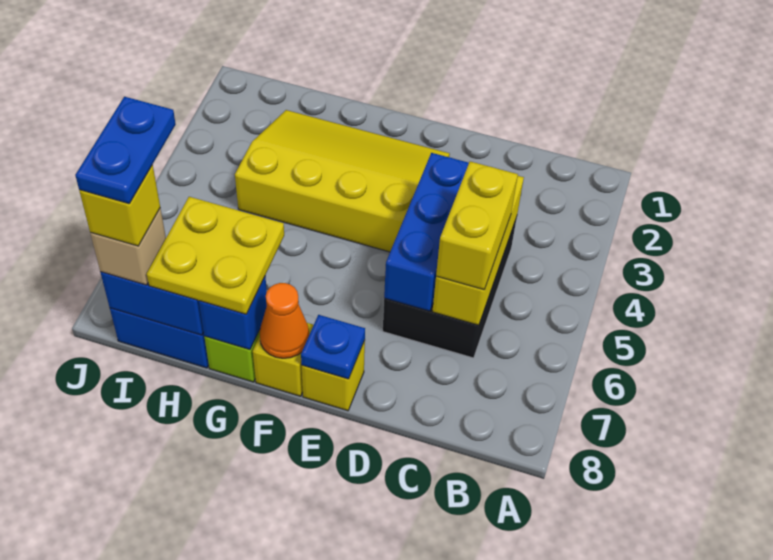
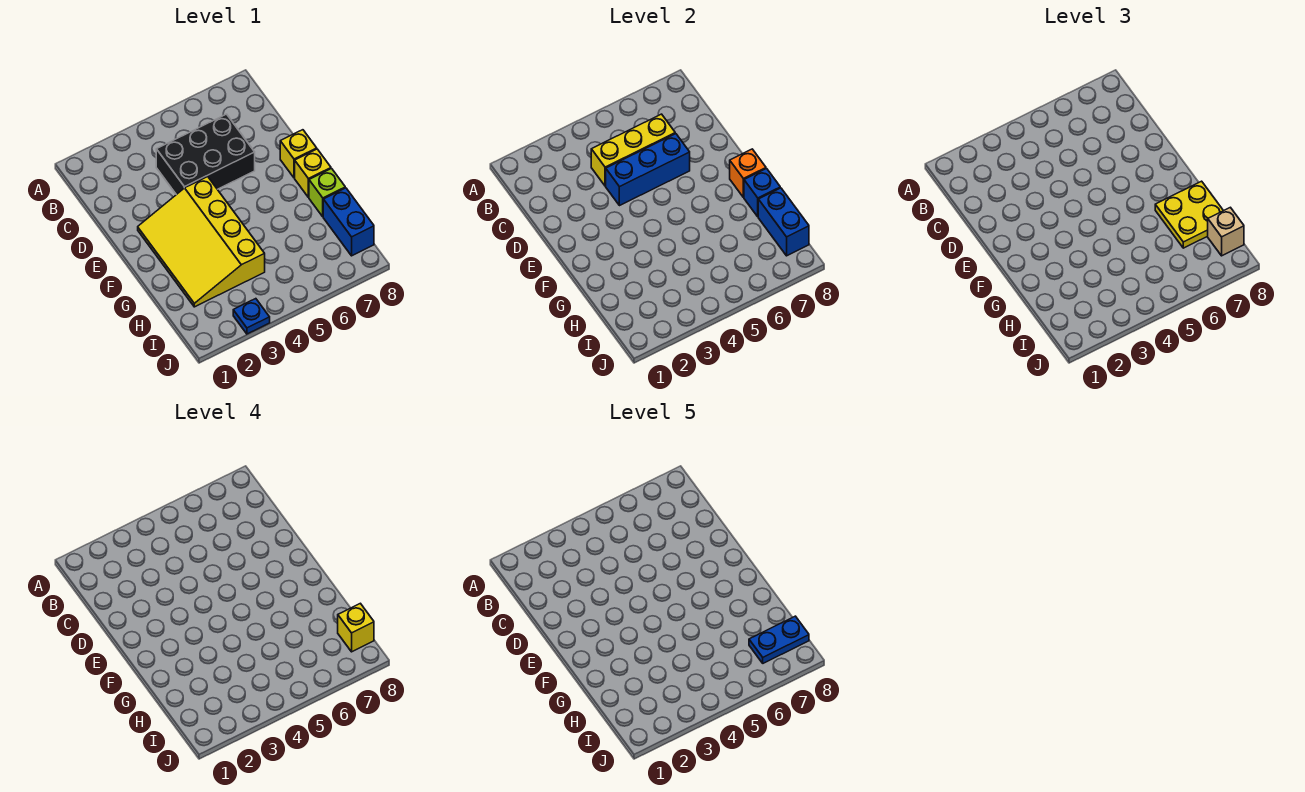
yellow brick C5:C6 level 3 -> none
blue plate E8 level 2 -> blue plate J3 level 1
orange cone F8 level 2 -> orange brick F8 level 2

